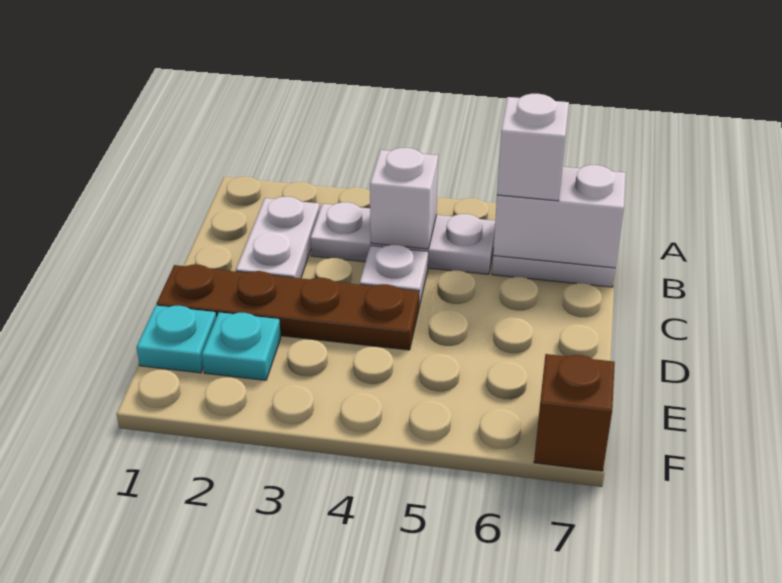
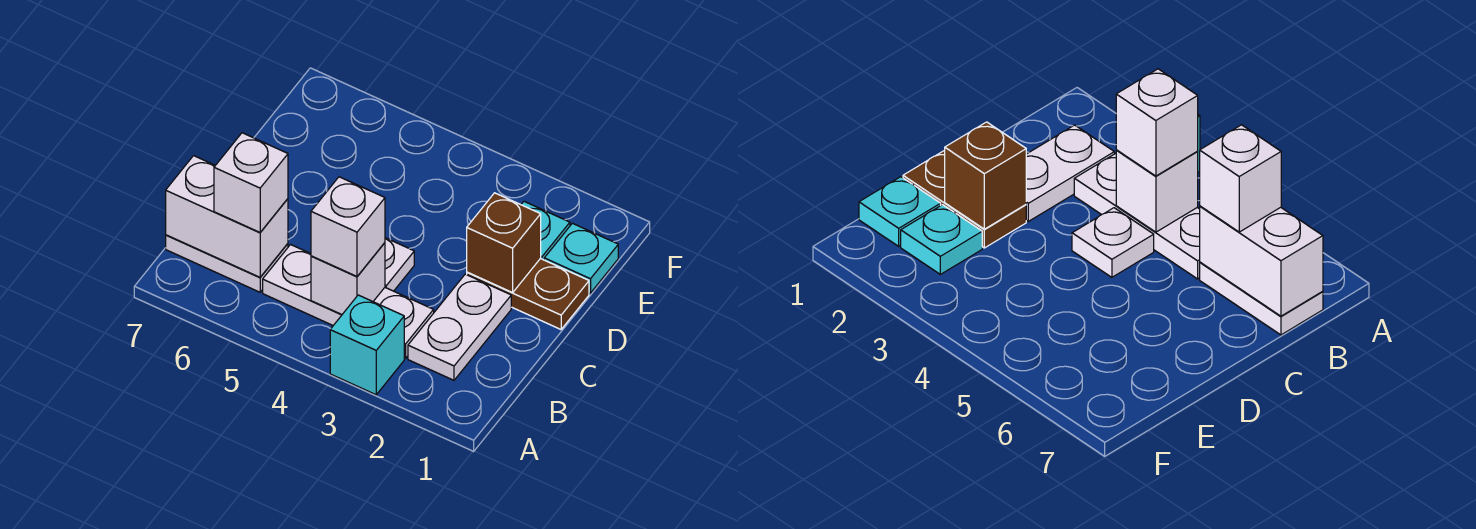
none -> cyan brick A3 level 1
none -> white brick B4 level 3
brown plate D1:D4 level 1 -> brown plate D1:D2 level 1
brown brick F7 level 1 -> brown brick D2 level 2

